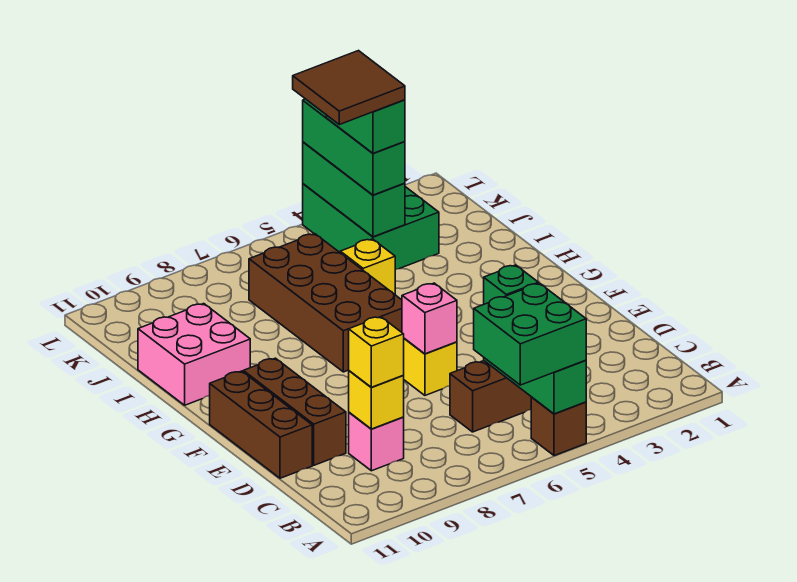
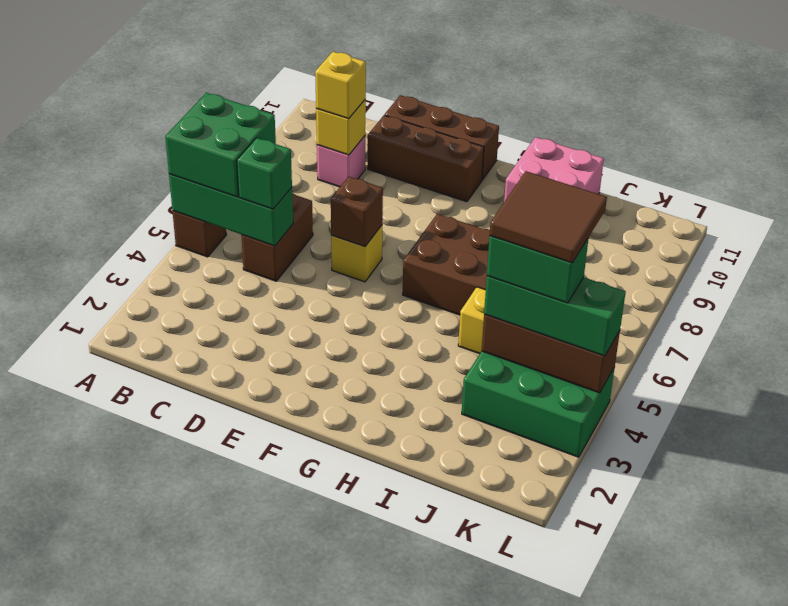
pink brick E6 level 2 -> brown brick E6 level 2
green brick J4:L4 level 2 -> brown brick J4:L4 level 2

